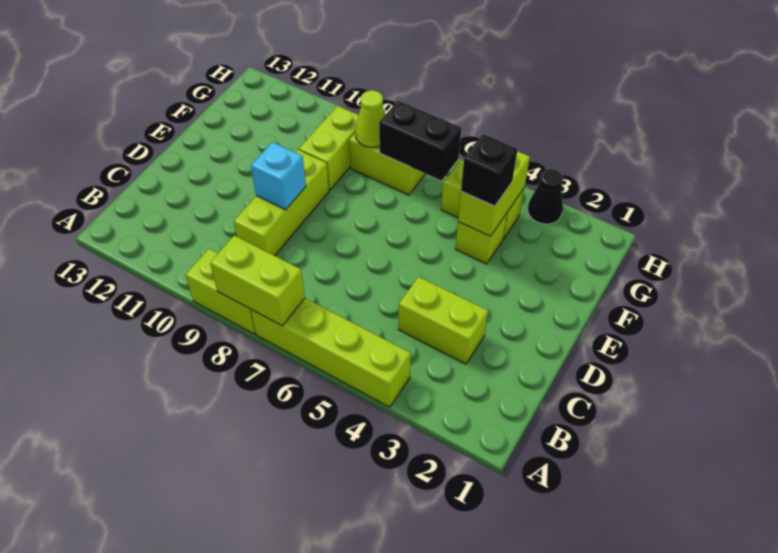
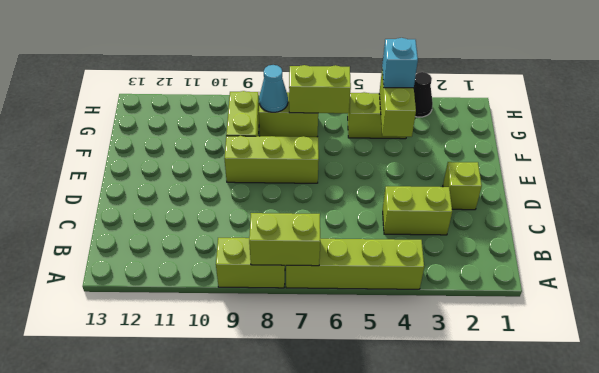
lime brick C9:E9 level 1 -> lime brick E7:E9 level 1
cyan brick D9 level 2 -> cyan brick G4 level 3
lime brick F4 level 1 -> lime brick D2 level 1
black brick F4 level 3 -> none
black brick G6:G7 level 2 -> lime brick G6:G7 level 2
lime cone G8 level 2 -> cyan cone G8 level 2

